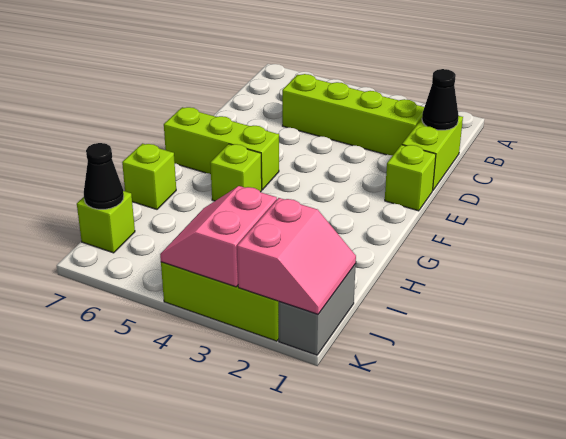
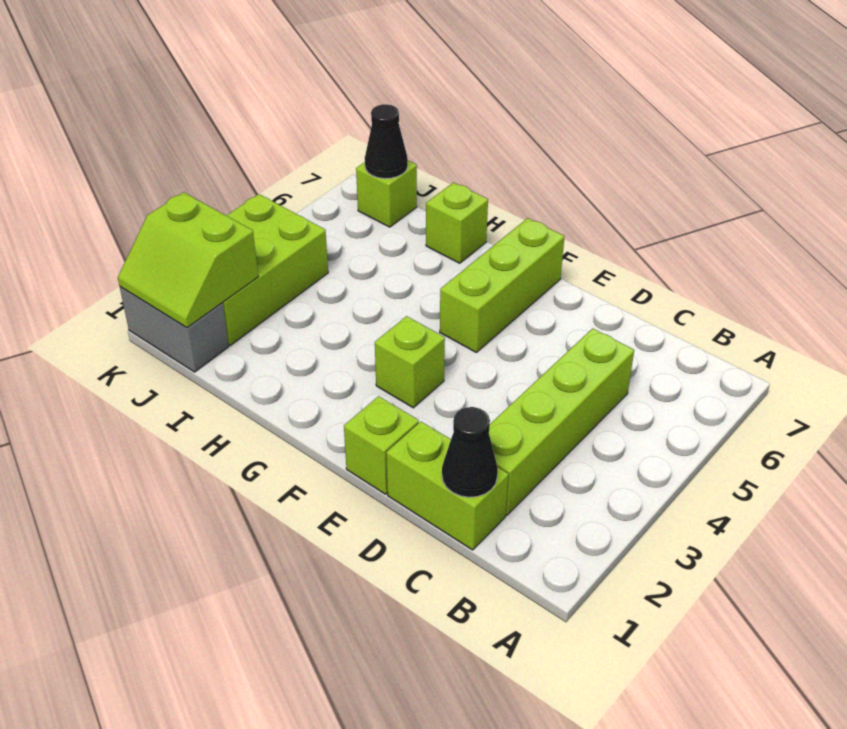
lime brick G5 level 1 -> lime brick F3 level 1
pink slope J1:K2 level 2 top 2 -> lime slope J1:K2 level 2 top 2
pink slope J3:K4 level 2 top 3 -> none

